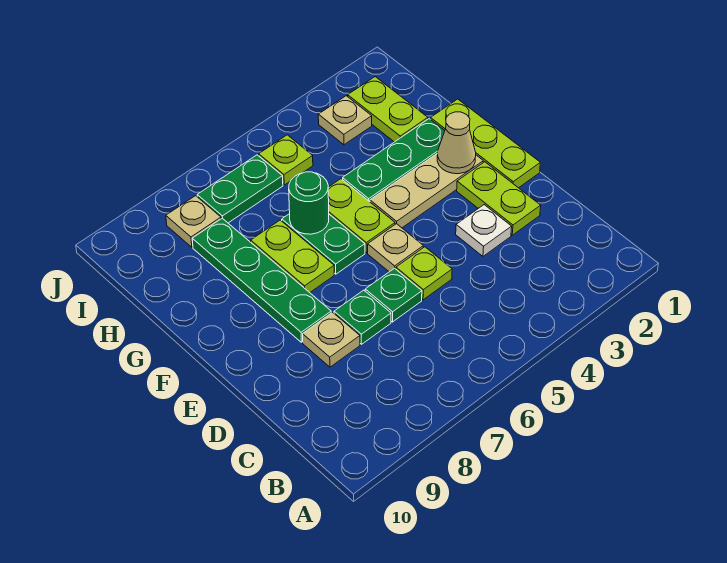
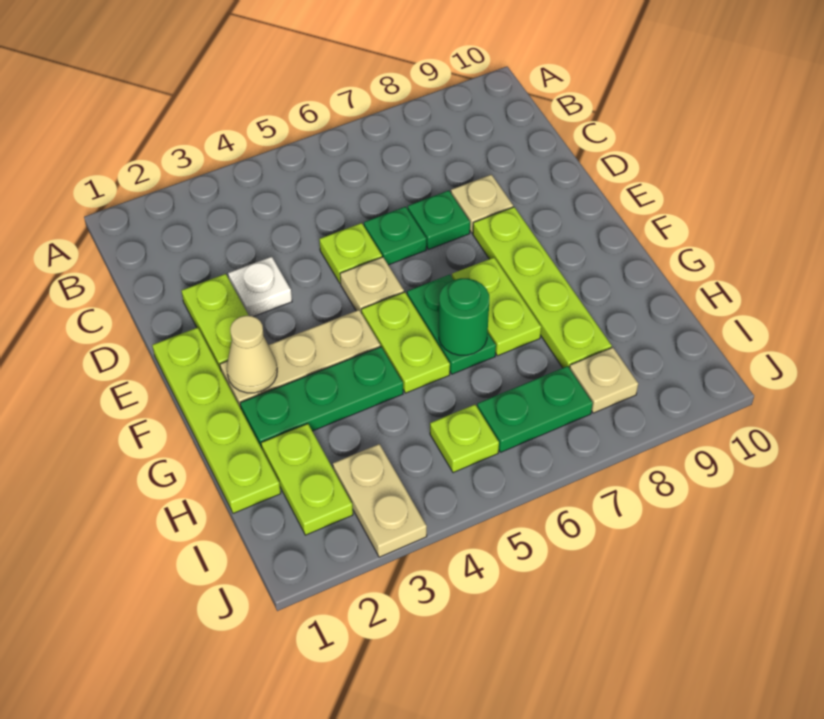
lime plate E1:G1 level 1 -> lime plate E1:H1 level 1
green plate E8:H8 level 1 -> lime plate E8:H8 level 1
tan plate I3 level 1 -> tan plate I3:J3 level 1

